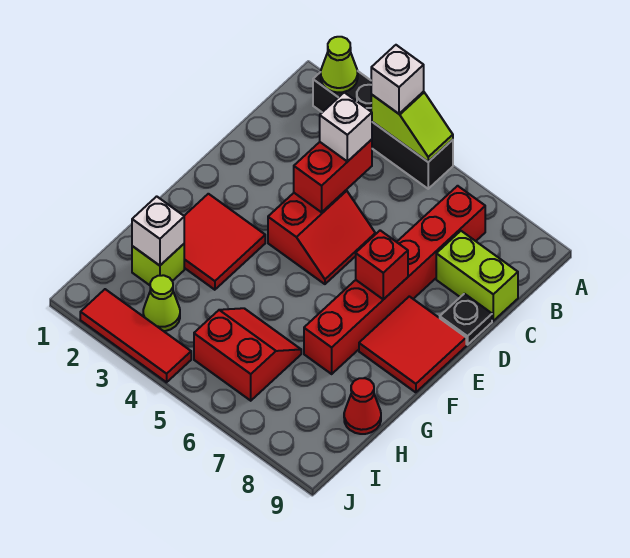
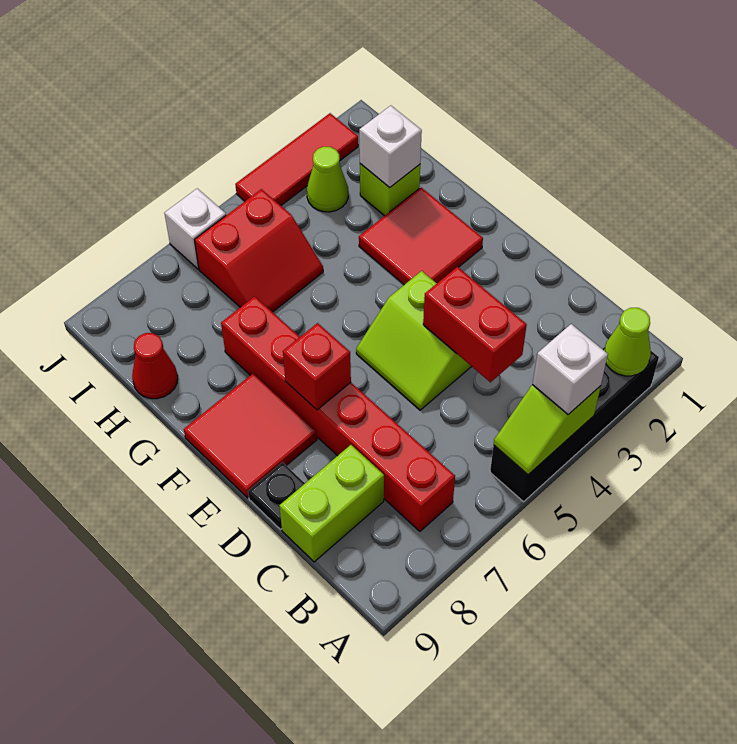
white brick C4 level 3 -> white brick J6 level 1
red slope D4:E5 level 1 top 4 -> lime slope D4:E5 level 1 top 4

